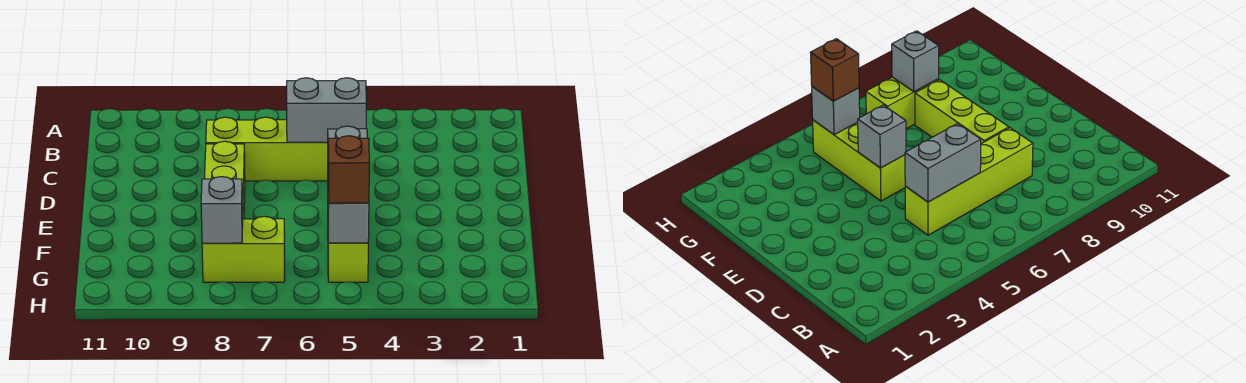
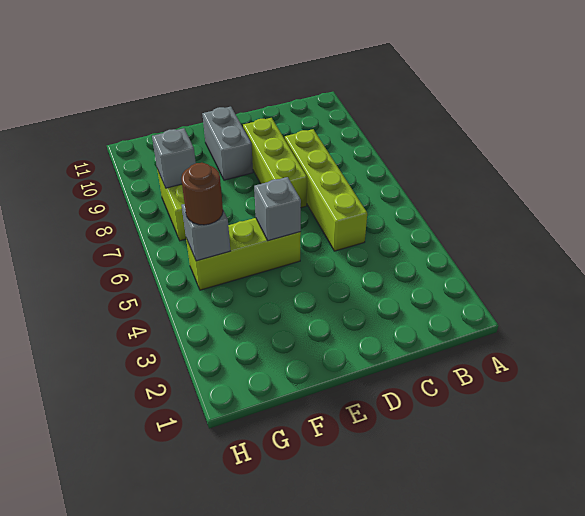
grey brick C5:C6 level 2 -> grey brick E9:E10 level 1
lime brick D8:F8 level 1 -> lime brick D7:D9 level 1
brown brick G5 level 3 -> brown round brick G5 level 3

